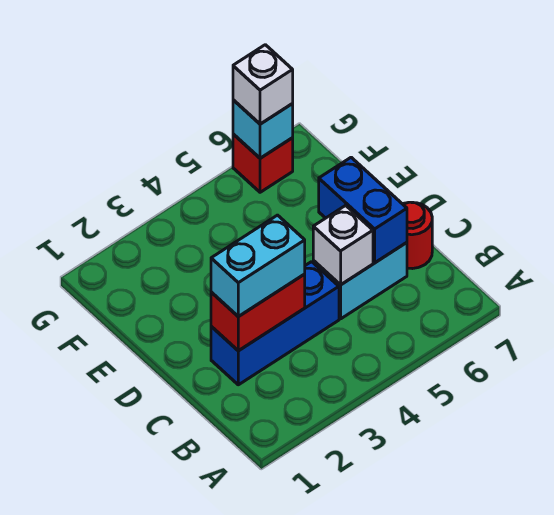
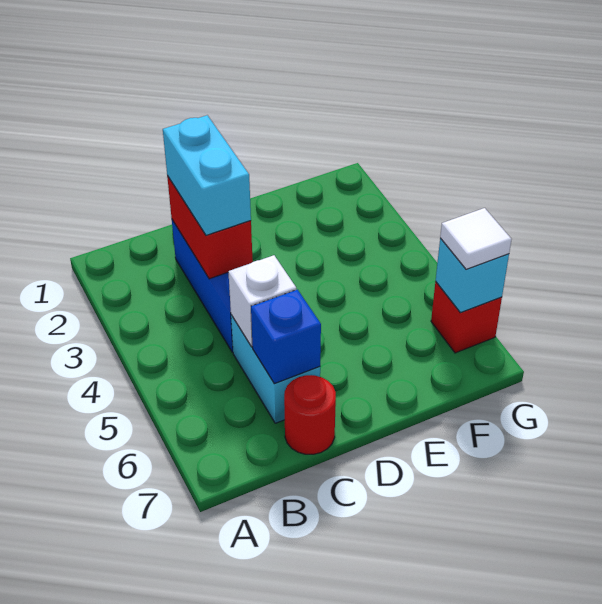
blue brick C6:D6 level 2 -> blue brick C6 level 2
white brick G6 level 3 -> white tile G6 level 3

